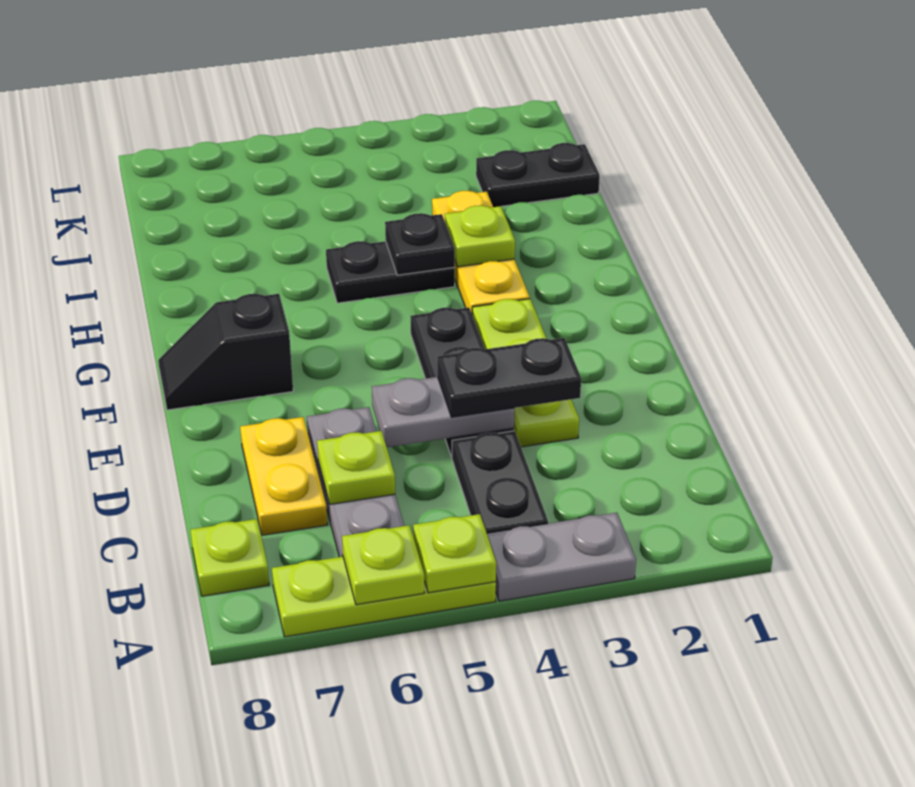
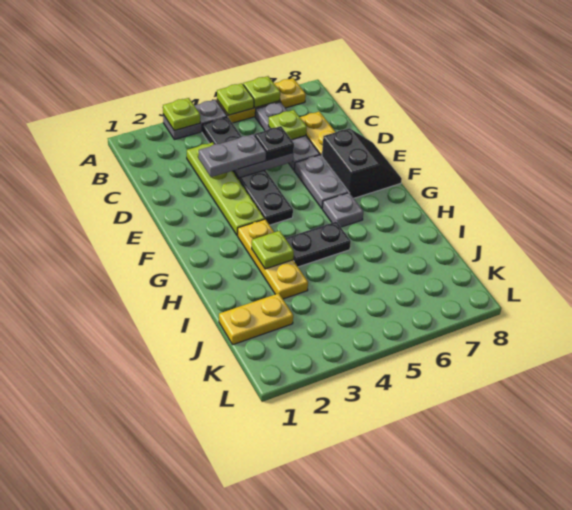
lime plate A5:A7 level 1 -> yellow plate A5:A7 level 1
lime plate B8 level 1 -> lime plate A3 level 2
lime plate D3:F3 level 1 -> lime plate C3:F3 level 1
black plate D3:D4 level 3 -> grey plate D3:D4 level 3
none -> grey plate E6:F6 level 1
black slope F7:F8 level 1 top 7 -> black slope E7:F8 level 1 top 7
none -> grey plate G6 level 1
black plate H4 level 2 -> black plate D5 level 3
black plate J1:J2 level 1 -> yellow plate J1:J2 level 1

